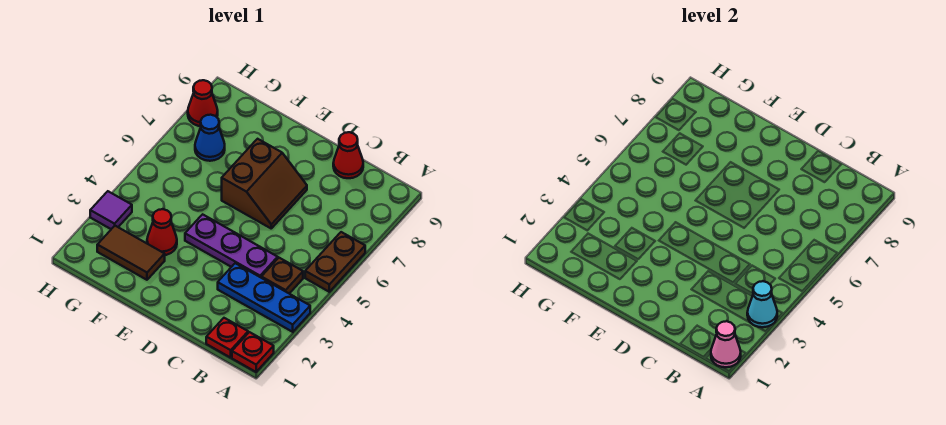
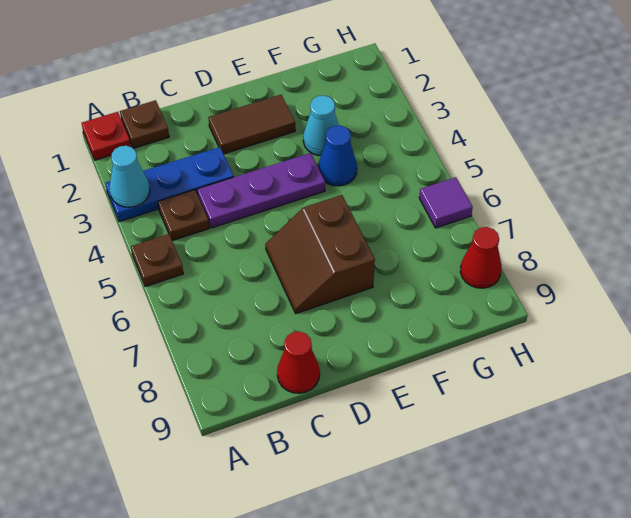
pink cone A1 level 2 -> none
brown plate A5:A6 level 1 -> brown plate A5 level 1
red plate B1 level 1 -> brown plate B1 level 1
brown tile F2:G2 level 1 -> brown tile D2:E2 level 1
red cone F3 level 1 -> cyan cone F3 level 1
blue cone G7 level 1 -> blue cone F4 level 1
purple tile H3 level 1 -> purple tile H6 level 1

